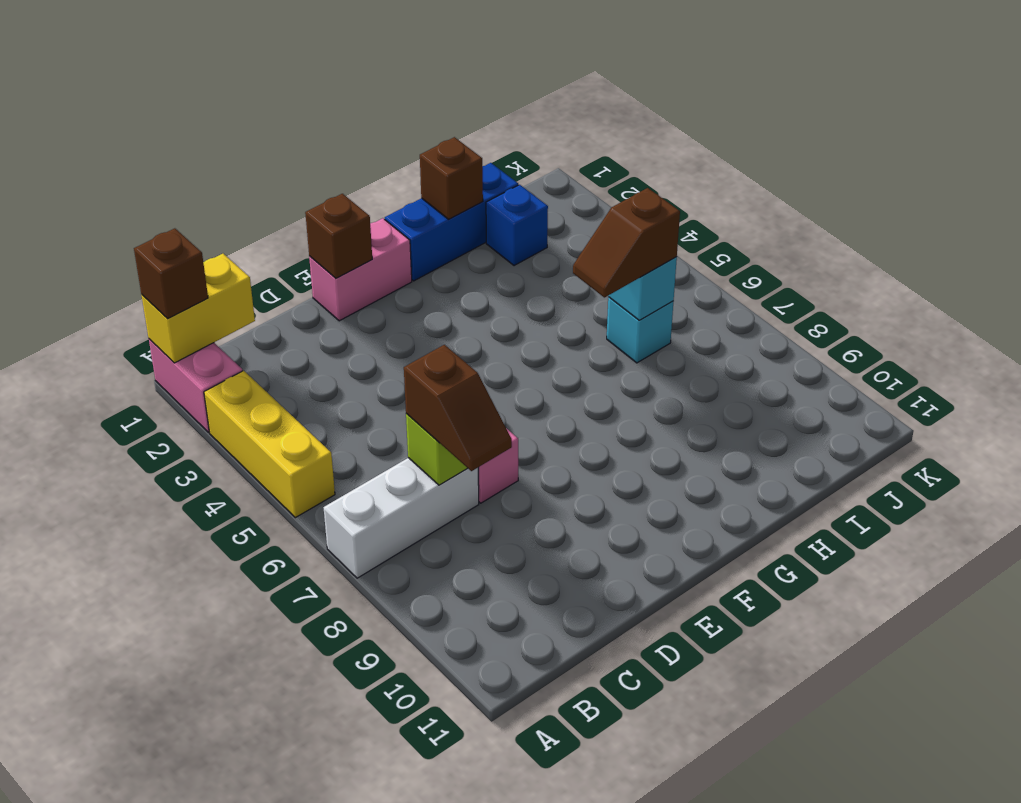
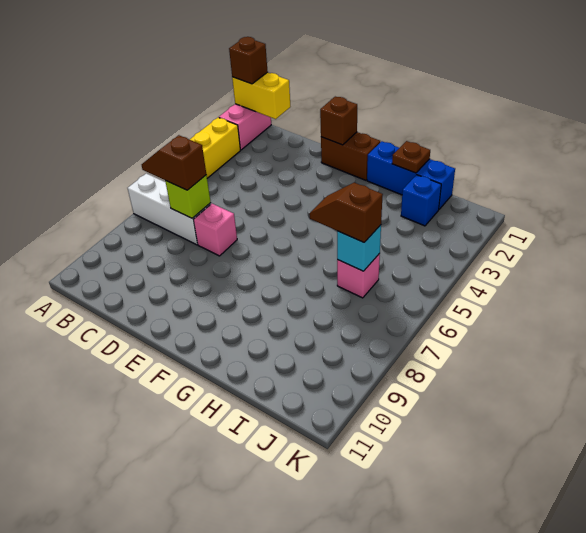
brown slope C7:C8 level 3 top 7 -> brown slope B7:C7 level 3 top C
pink brick E1:F1 level 1 -> brown brick E1:F1 level 1
brown brick H1 level 2 -> brown plate H1 level 2
cyan brick I6 level 1 -> pink brick I6 level 1

